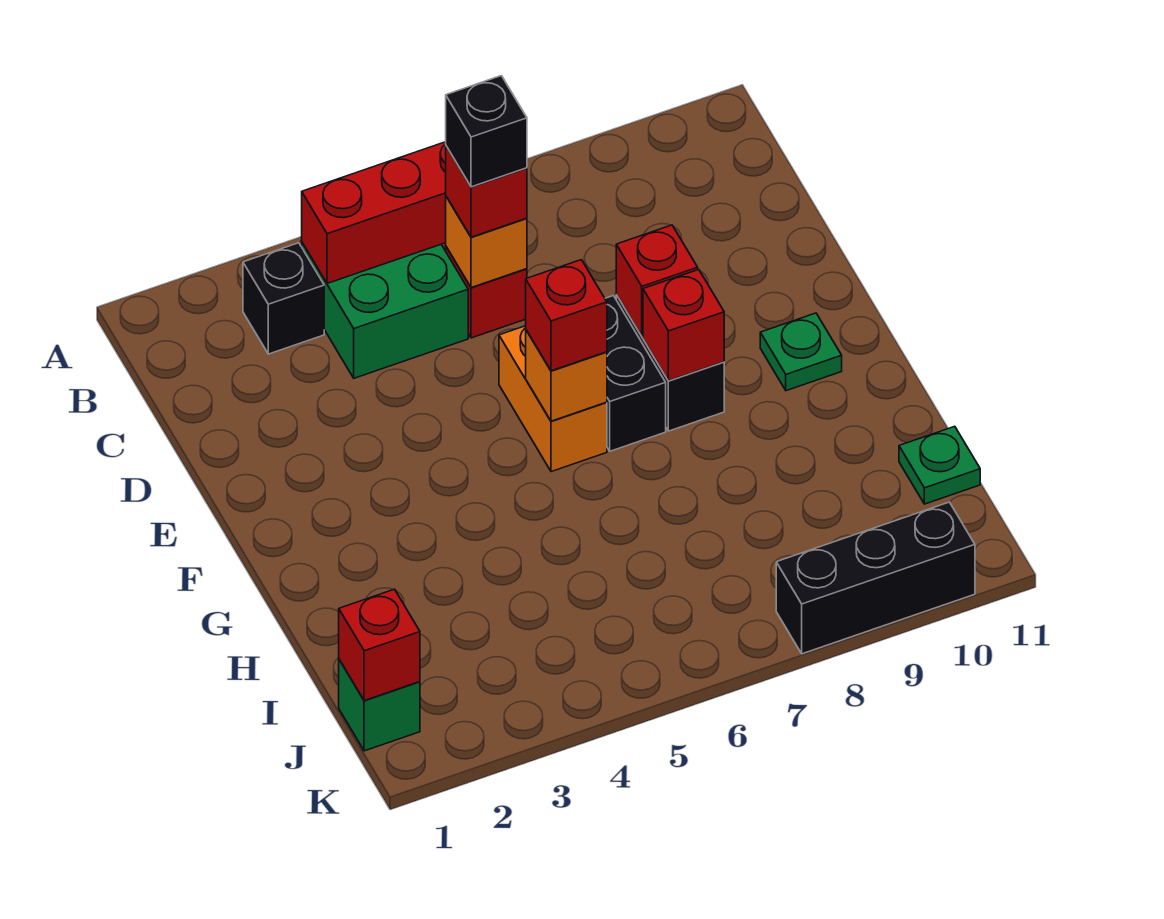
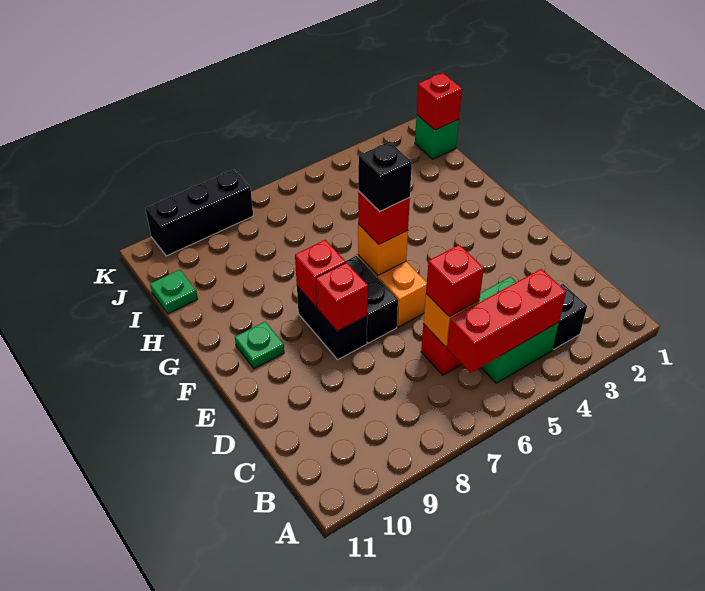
black brick C6 level 4 -> black brick F6 level 4

